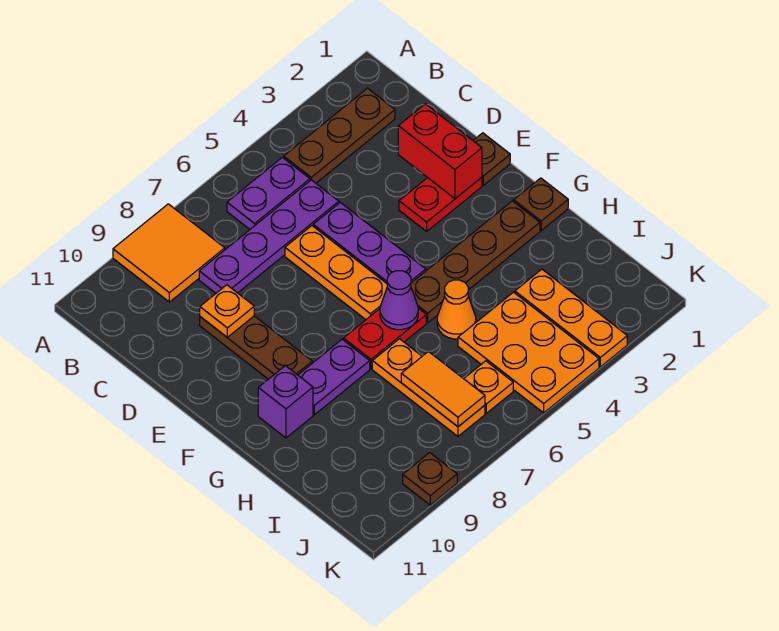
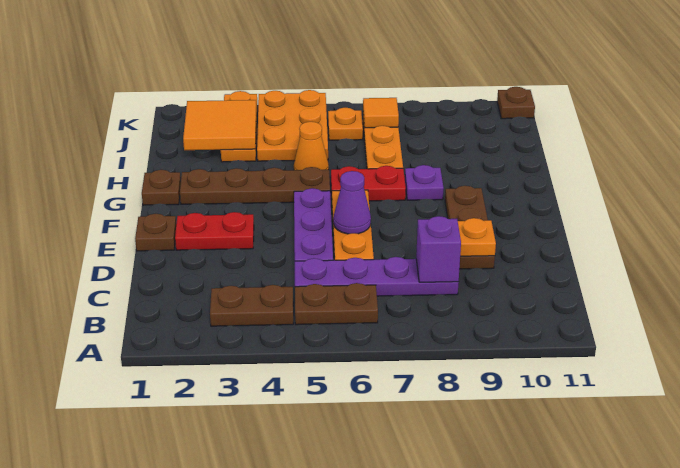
orange tile A8:B9 level 1 -> orange tile I2:J3 level 2
brown plate B2:B4 level 1 -> brown plate B3:B4 level 1
purple plate B5:B6 level 1 -> brown plate B5:B6 level 1
red brick D2:E2 level 2 -> none
purple cone G6 level 2 -> purple cone E6 level 2
purple plate G8:G9 level 1 -> purple plate G8 level 1
purple brick G10 level 1 -> purple brick C8 level 2
orange tile I7:J7 level 2 -> orange tile J7 level 2
brown plate K9 level 1 -> brown plate K11 level 1

